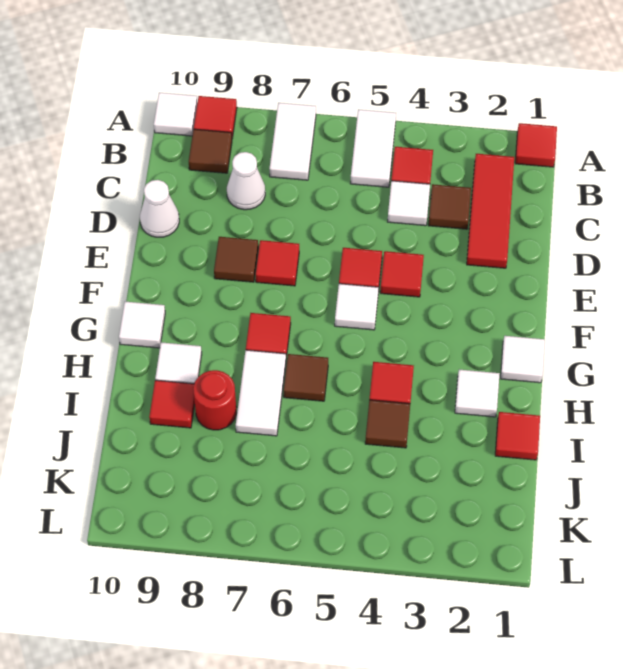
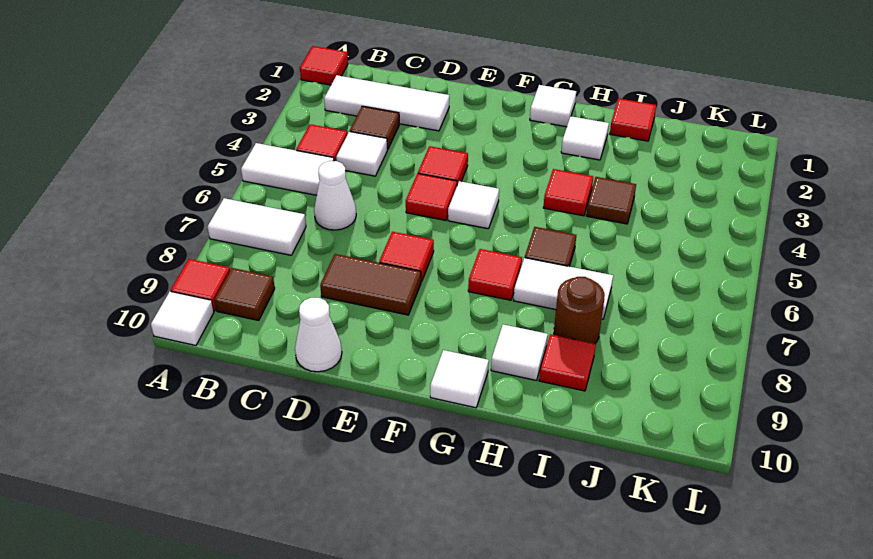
red tile B2:D2 level 1 -> white tile B2:D2 level 1
white cone C8 level 1 -> white cone C6 level 1
brown tile E8 level 1 -> brown tile D8:E8 level 1
red round brick I8 level 1 -> brown round brick I8 level 1

